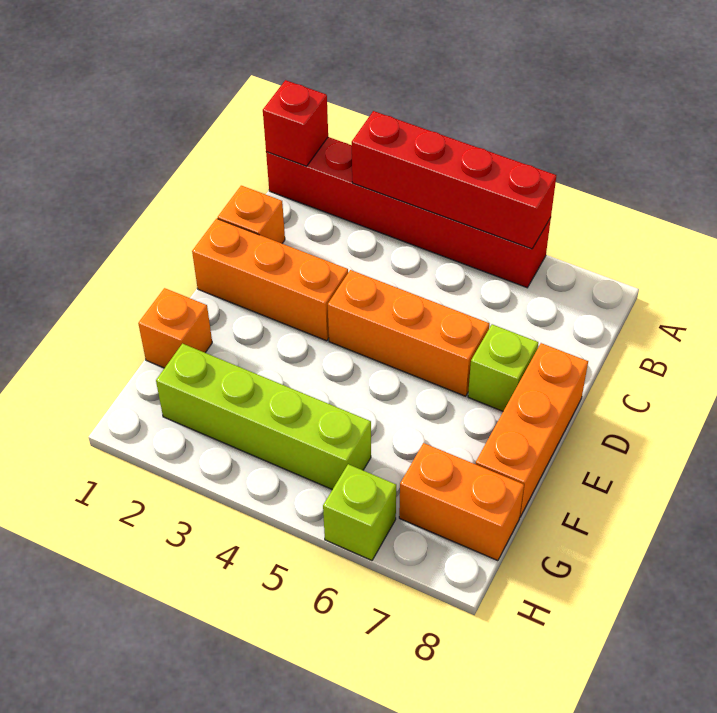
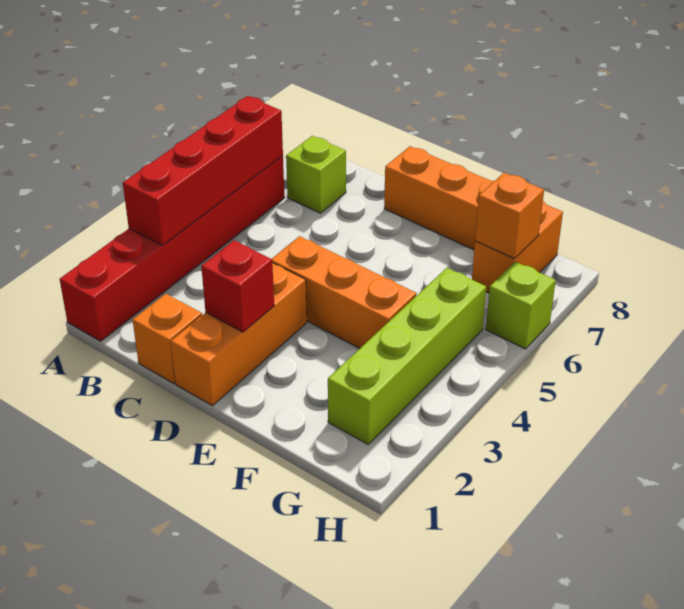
red brick A1 level 2 -> red brick D2 level 2
orange brick D4:D6 level 1 -> orange brick D4:F4 level 1
lime brick D7 level 1 -> lime brick B7 level 1
orange brick F1 level 1 -> orange brick G7 level 2

